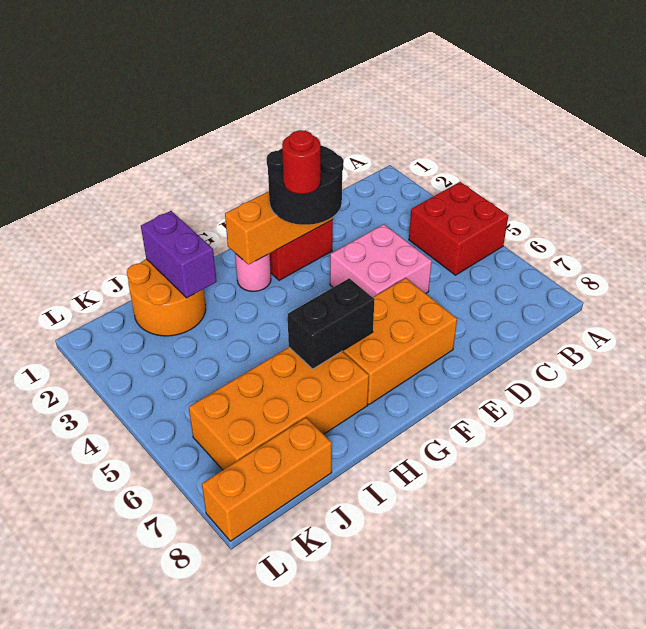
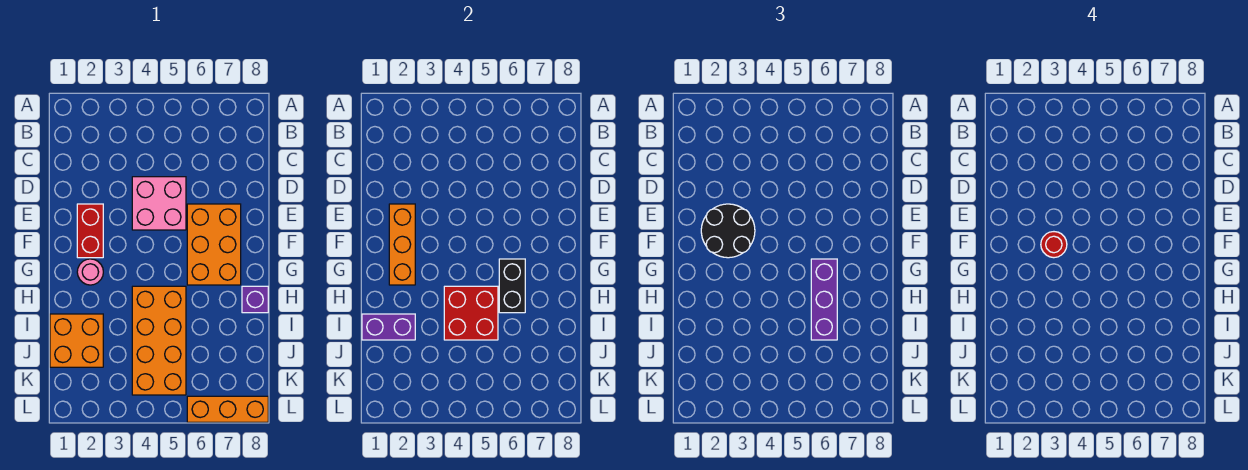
red brick A4:B5 level 1 -> red brick H4:I5 level 2
none -> purple brick G6:I6 level 3
orange brick H6:K7 level 1 -> orange brick H4:K5 level 1
none -> purple brick H8 level 1
orange round brick I1:J2 level 1 -> orange brick I1:J2 level 1
orange brick J8:L8 level 1 -> orange brick L6:L8 level 1

